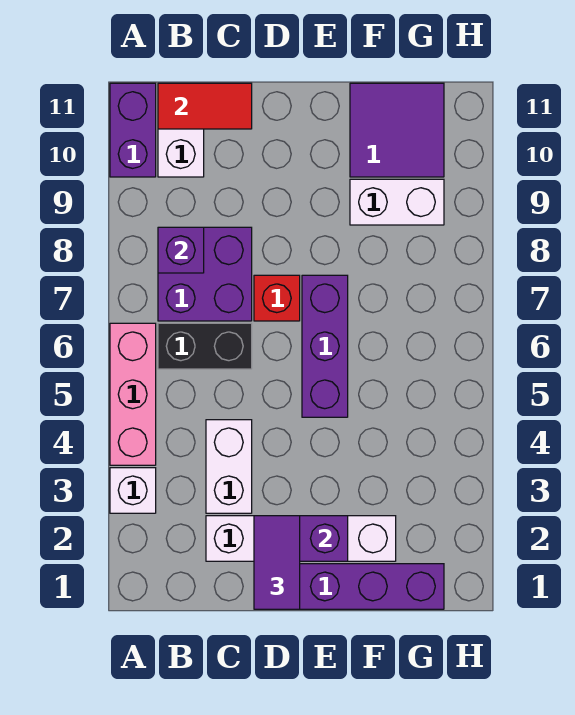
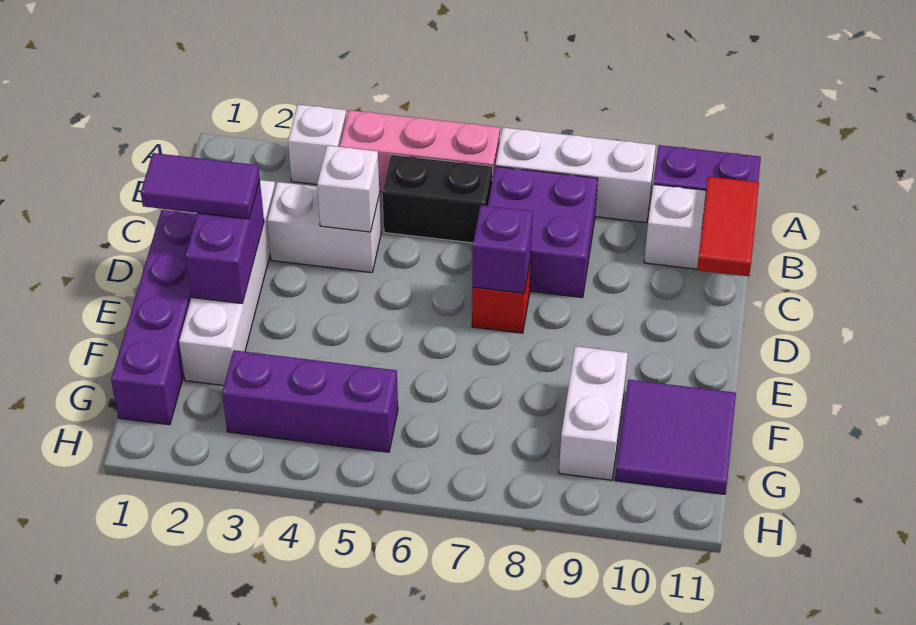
none -> white brick A7:A9 level 1
black brick B6:C6 level 1 -> black brick B5:B6 level 1
purple brick B8 level 2 -> purple brick D7 level 2
none -> white brick C4 level 2
purple brick E5:E7 level 1 -> purple brick G3:G5 level 1

